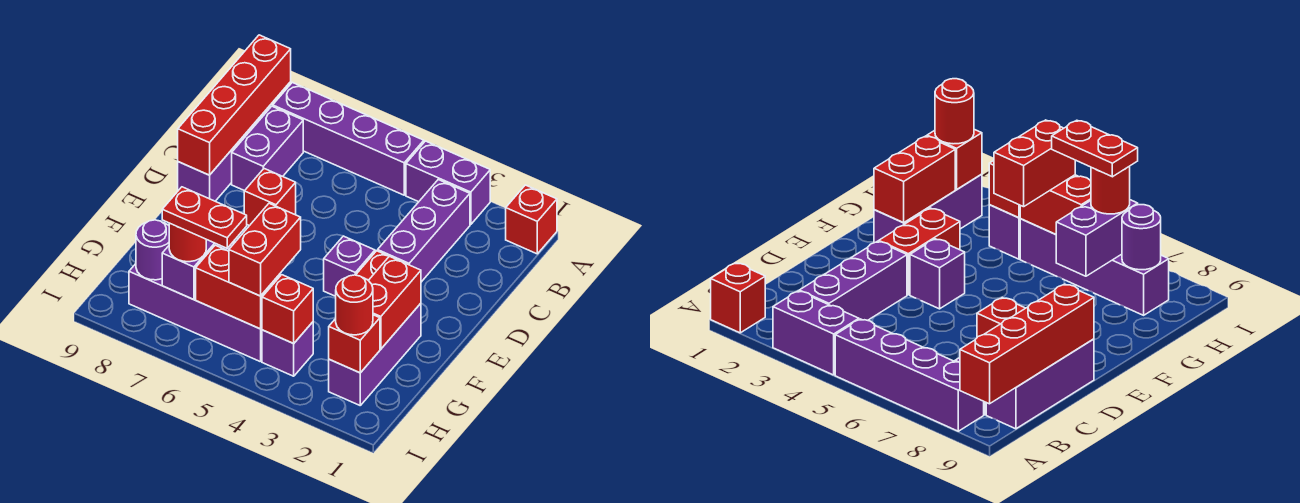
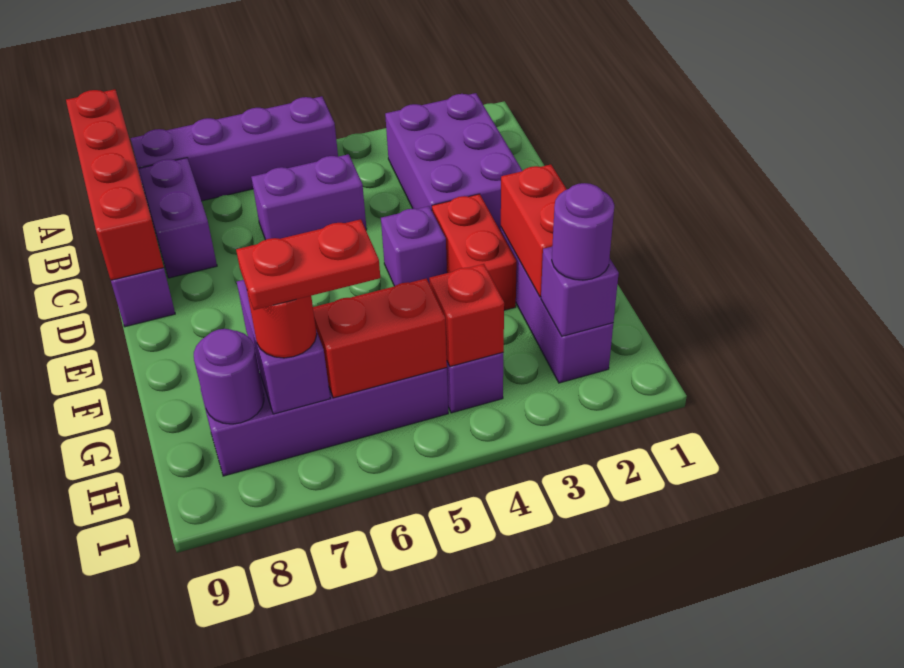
red brick A1 level 1 -> none
purple brick A3:A4 level 1 -> purple brick C5:C6 level 1
purple brick B3:D3 level 1 -> purple brick B2:D3 level 1
red brick D7 level 1 -> none
red brick G5:H5 level 3 -> none
red brick H2 level 2 -> purple brick H2 level 2
red round brick H2 level 3 -> purple round brick H2 level 3

